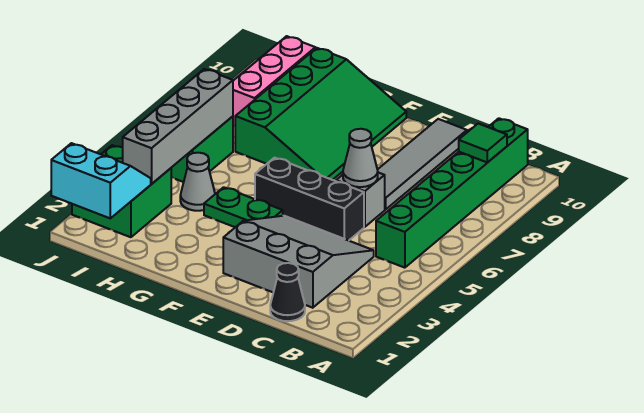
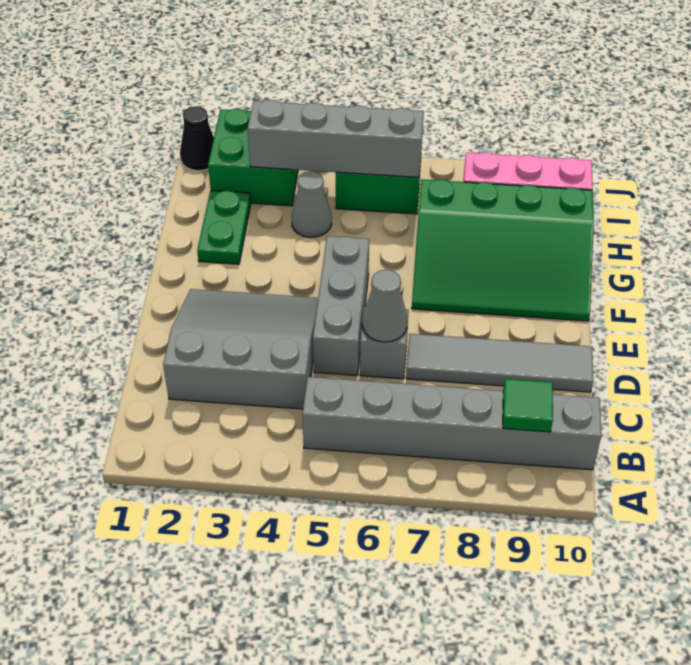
green brick B5:B10 level 1 -> grey brick B5:B10 level 1
black cone C1 level 1 -> black cone J1 level 1
grey slope C2:E4 level 1 top 2 -> grey slope C2:E4 level 1 top C
black brick D5:F5 level 1 -> grey brick D5:F5 level 1
green plate F4:G4 level 1 -> green plate G2:H2 level 1
cyan slope I1:J2 level 2 top 1 -> none

